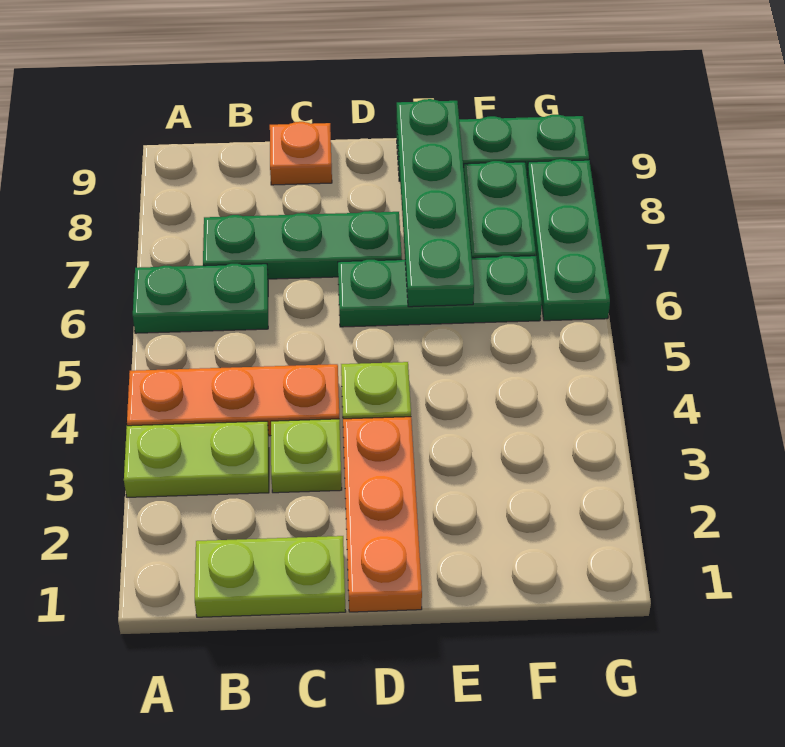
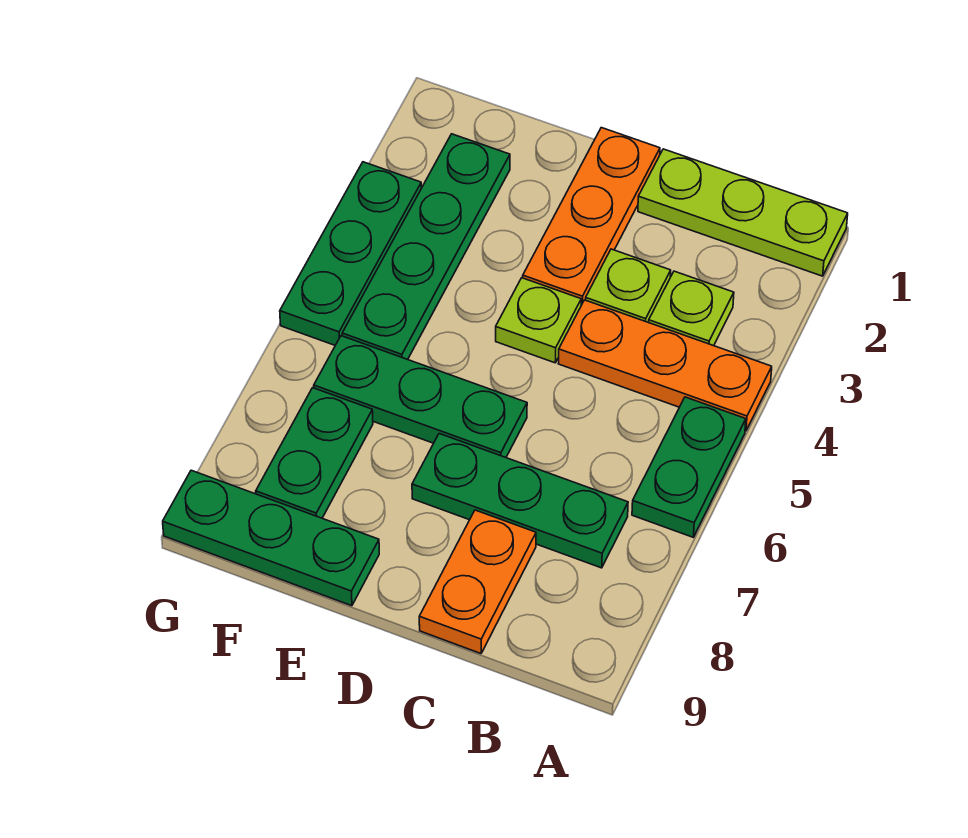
lime plate A3:B3 level 1 -> lime plate B3 level 1
green plate A6:B6 level 1 -> green plate A5:A6 level 1
lime plate B1:C1 level 1 -> lime plate A1:C1 level 1
orange plate C9 level 1 -> orange plate C8:C9 level 1
green plate E6:E9 level 2 -> green plate F2:F5 level 1
green plate G6:G8 level 1 -> green plate G3:G5 level 1

